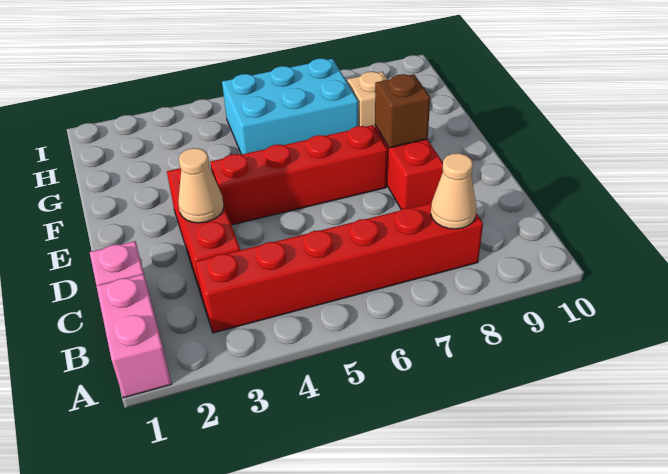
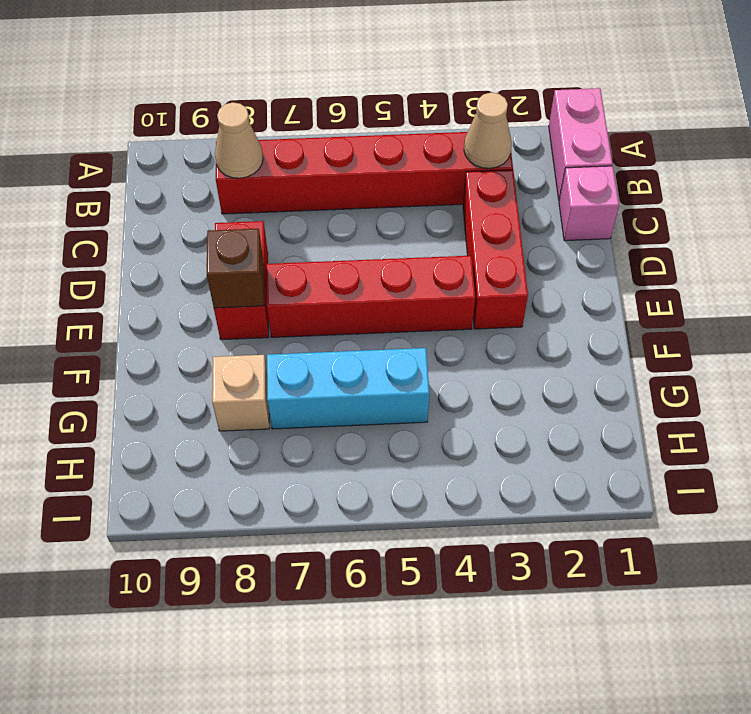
tan cone D3 level 2 -> tan cone B3 level 2
cyan brick G5:H7 level 1 -> cyan brick G5:G7 level 1

